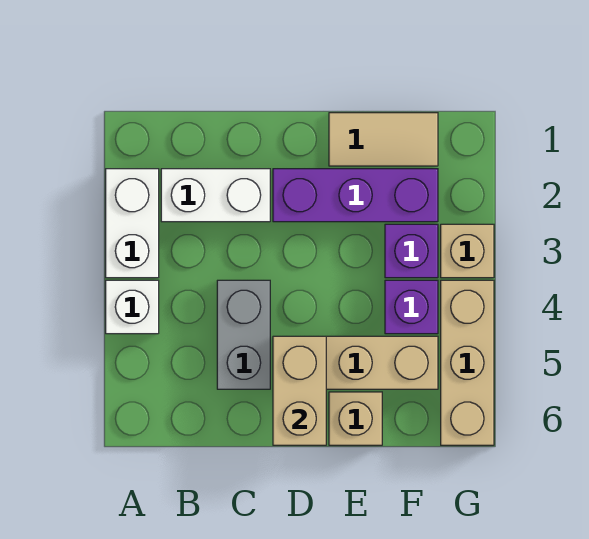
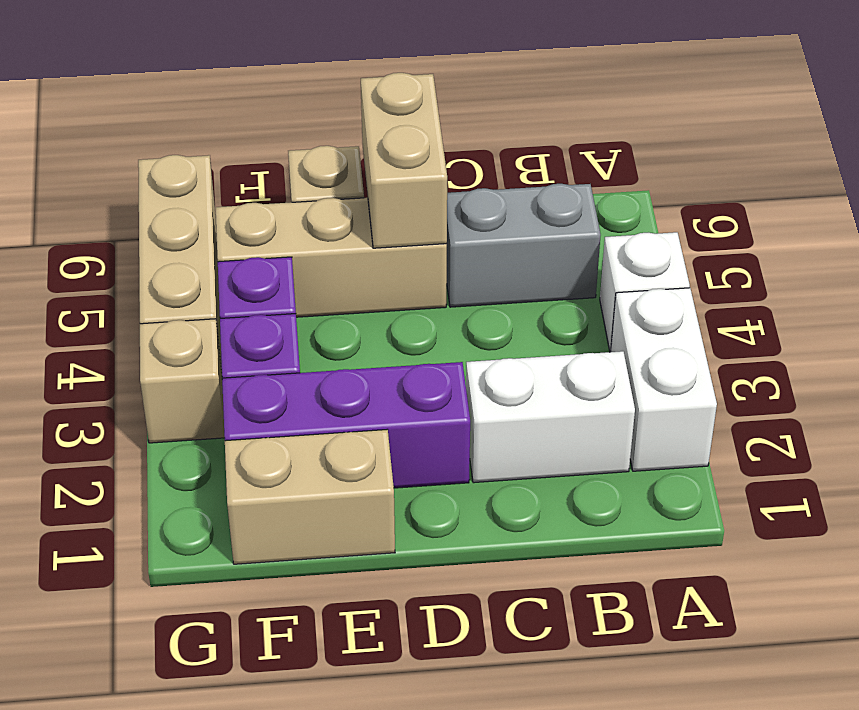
grey brick C4:C5 level 1 -> grey brick B5:C5 level 1
tan tile E1:F1 level 1 -> tan brick E1:F1 level 1

